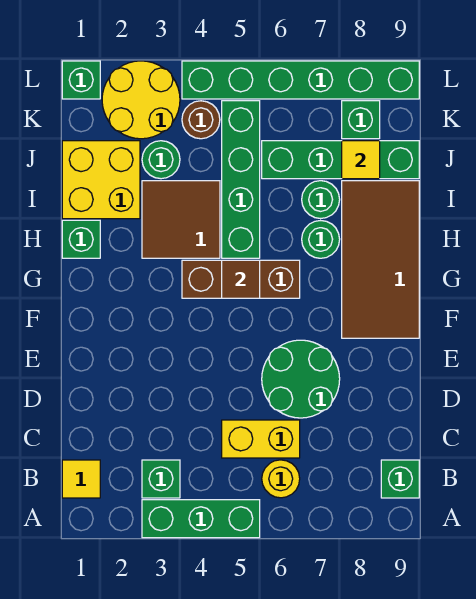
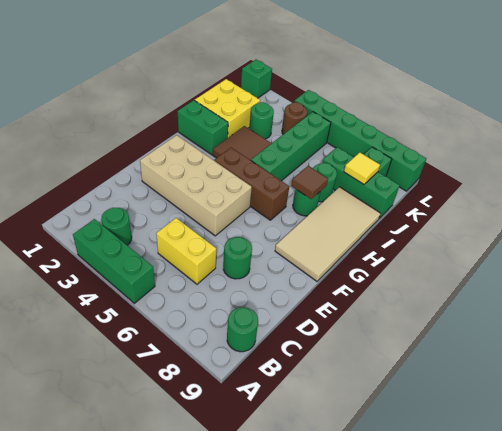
yellow tile B1 level 1 -> none
green brick B3 level 1 -> green round brick B3 level 1
yellow round brick B6 level 1 -> none
green brick B9 level 1 -> green round brick B9 level 1
green round brick D6:E7 level 1 -> green round brick D7 level 1
none -> tan brick E2:F5 level 1
brown tile F8:I9 level 1 -> tan tile F8:I9 level 1
brown tile G5 level 2 -> brown tile H7 level 2
green brick H1 level 1 -> green brick H1:H2 level 1
green brick J6:J9 level 1 -> green brick J7:J9 level 1
yellow round brick K2:L3 level 1 -> none

